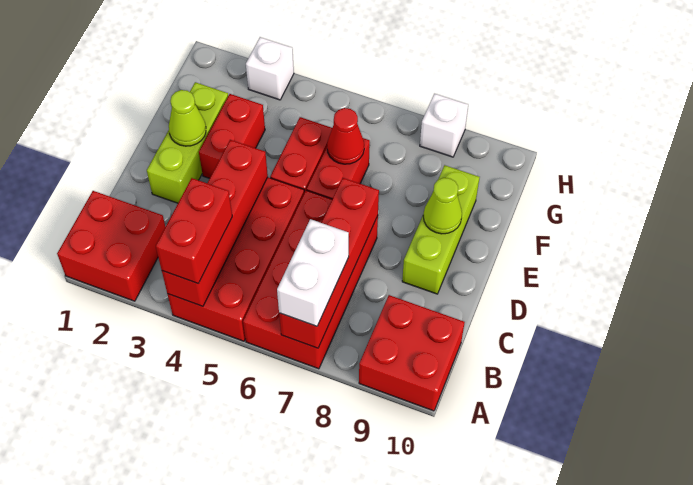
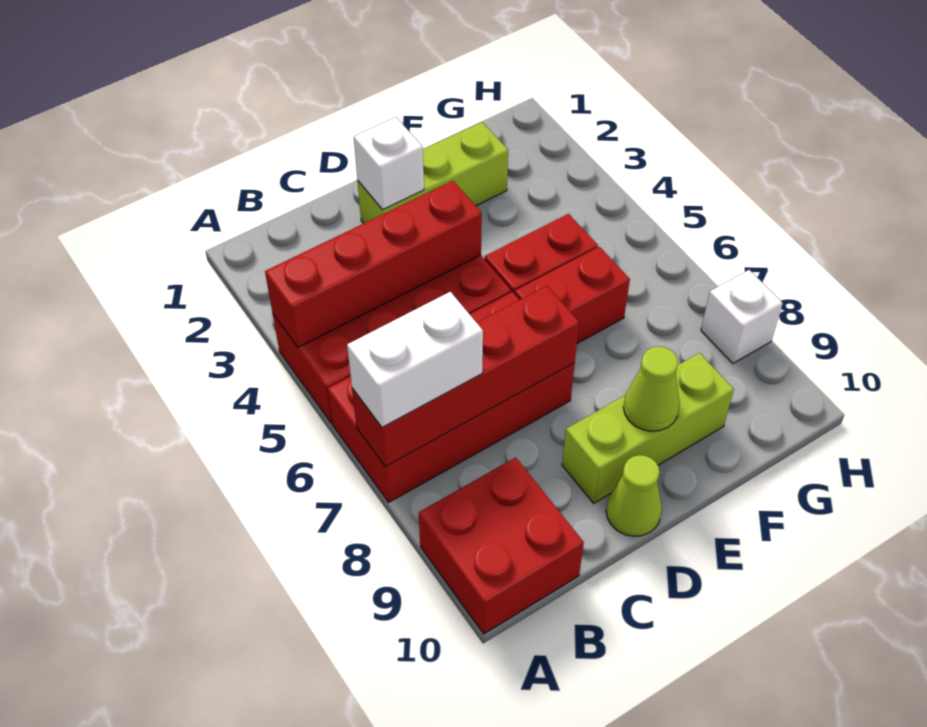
red brick A1:B2 level 1 -> none
red brick A4:B4 level 3 -> none
lime cone E2 level 2 -> lime cone D10 level 1
red brick E3:F3 level 1 -> none
red cone F6 level 2 -> none
white brick H3 level 1 -> white brick D2 level 2

